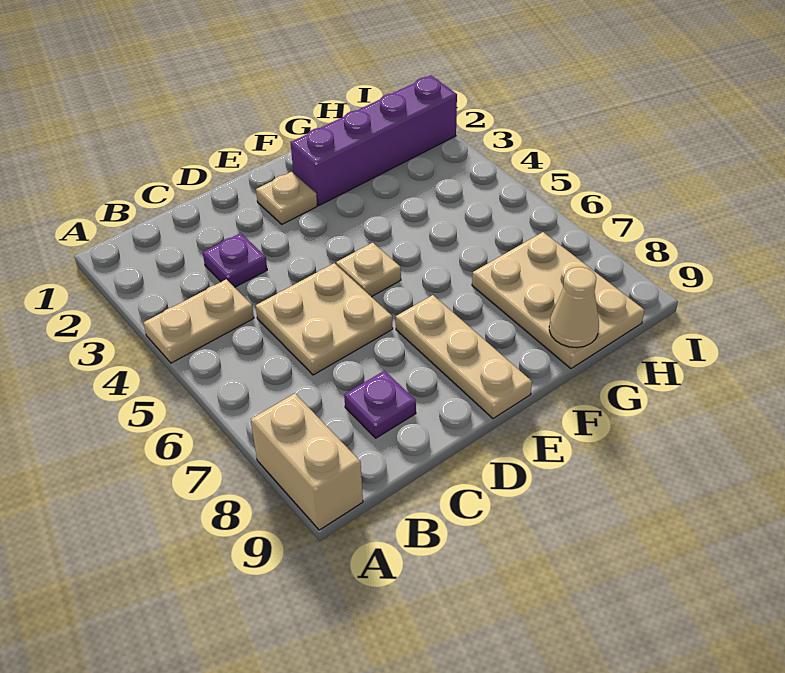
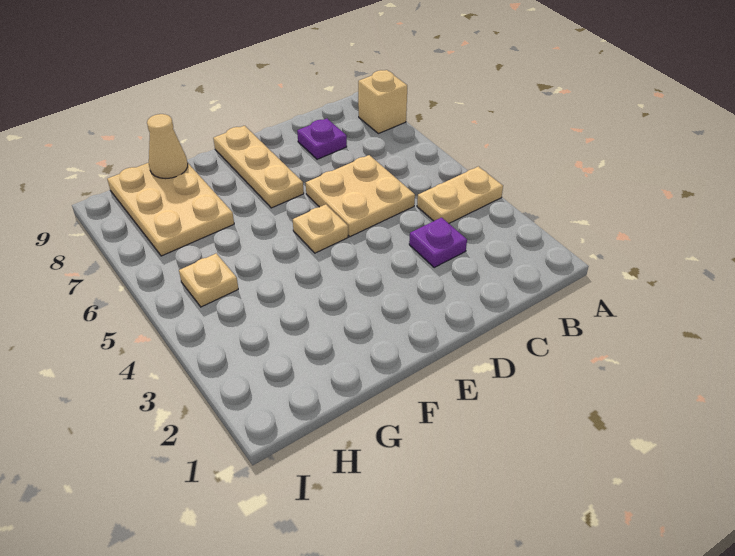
tan brick A8:A9 level 1 -> tan brick A8 level 1
tan plate E2 level 1 -> tan plate H5 level 1
purple brick F2:I2 level 1 -> none

